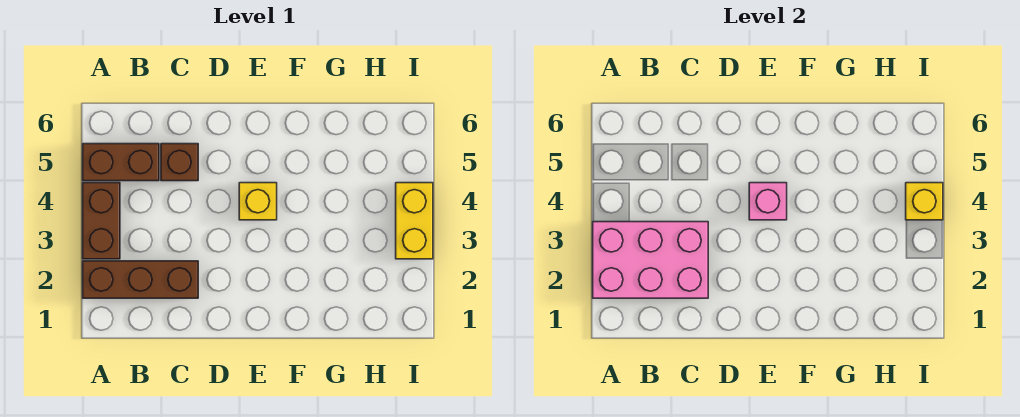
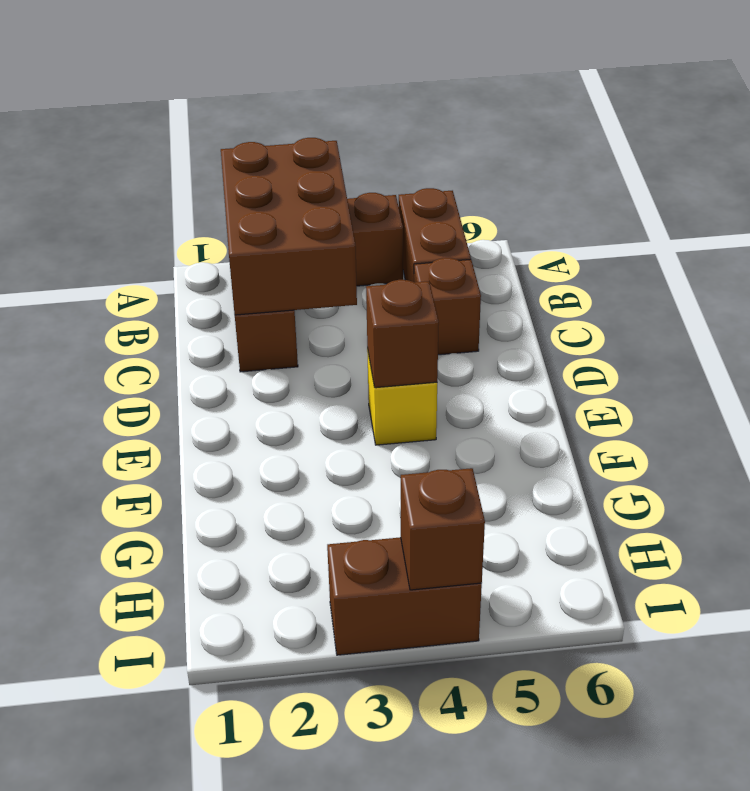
pink brick A2:C3 level 2 -> brown brick A2:C3 level 2
pink brick E4 level 2 -> brown brick E4 level 2
yellow brick I3:I4 level 1 -> brown brick I3:I4 level 1
yellow brick I4 level 2 -> brown brick I4 level 2

